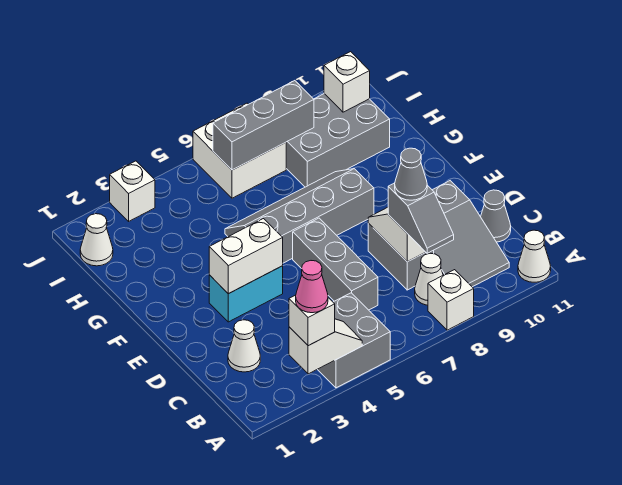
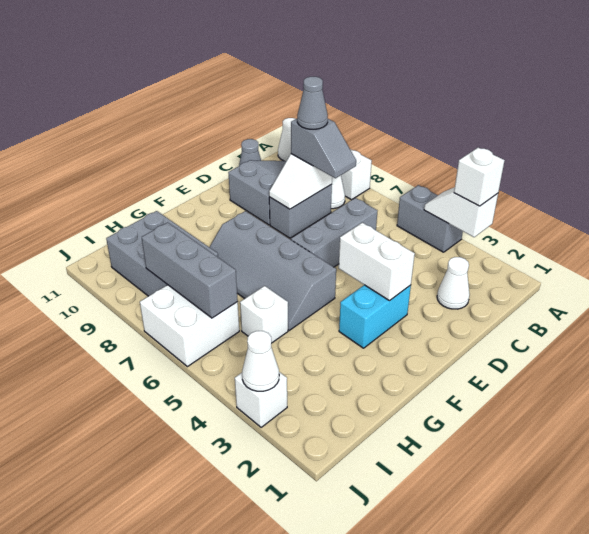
pink cone A3 level 4 -> none
grey brick A4:B5 level 1 -> grey brick A4:A5 level 1
grey slope B8:C8 level 3 top C -> grey slope C7:C8 level 3 top 8
cyan brick E3:E4 level 1 -> cyan brick E3:F3 level 1
white cone I1 level 1 -> white cone J3 level 2
white brick I10 level 2 -> white brick H5 level 1

